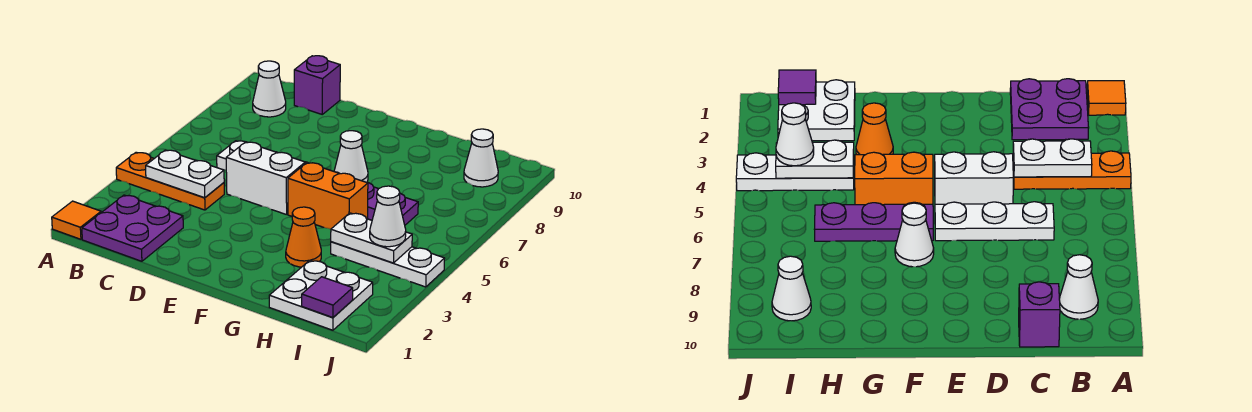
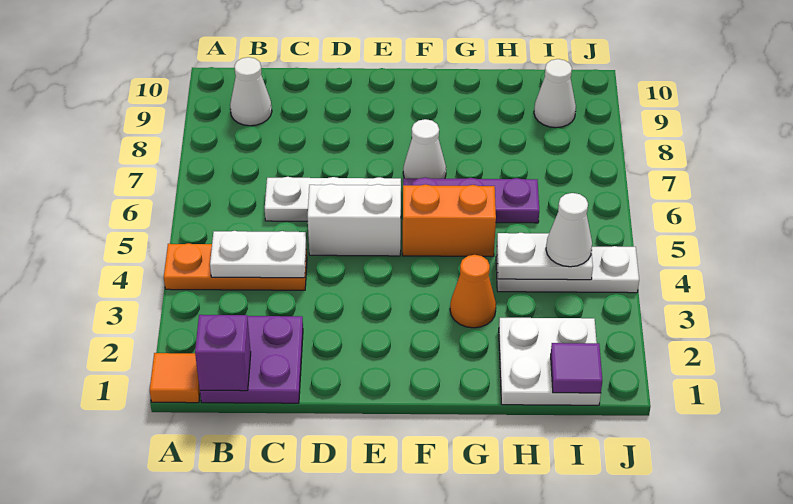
purple brick C10 level 1 -> purple brick B1 level 2

